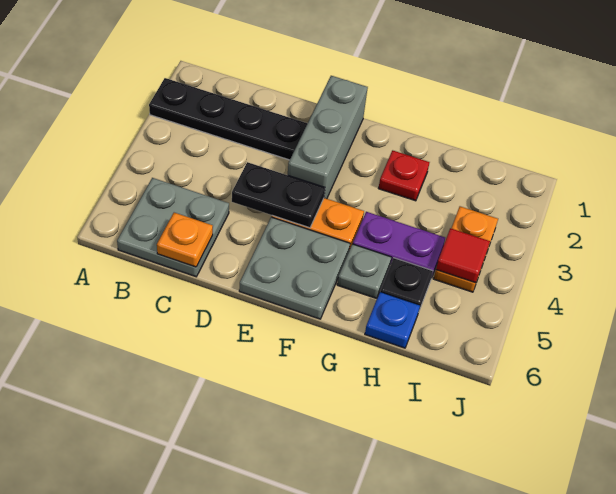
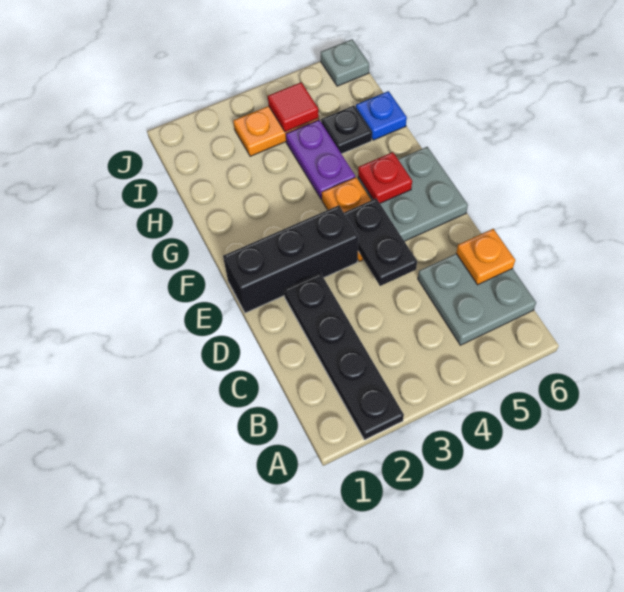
grey brick E1:E3 level 1 -> black brick E1:E3 level 1
red plate G2 level 1 -> red plate F5 level 2
grey plate G5 level 1 -> grey plate J6 level 1

